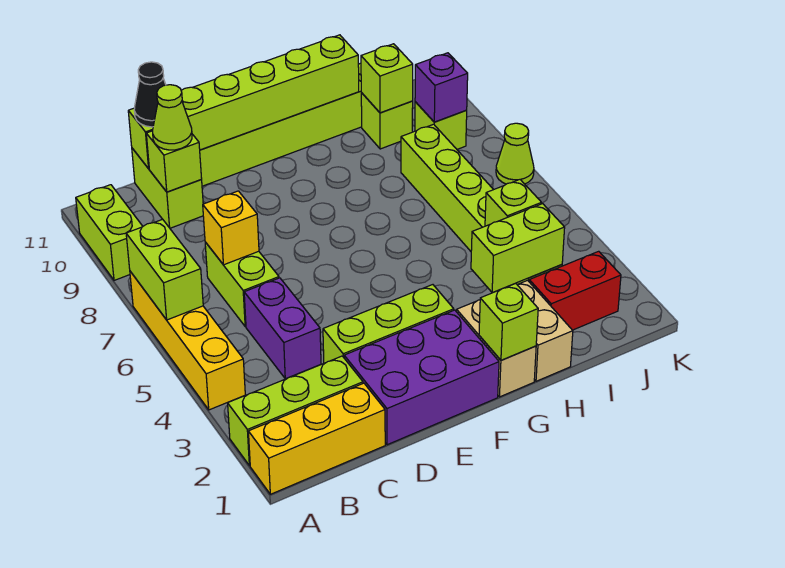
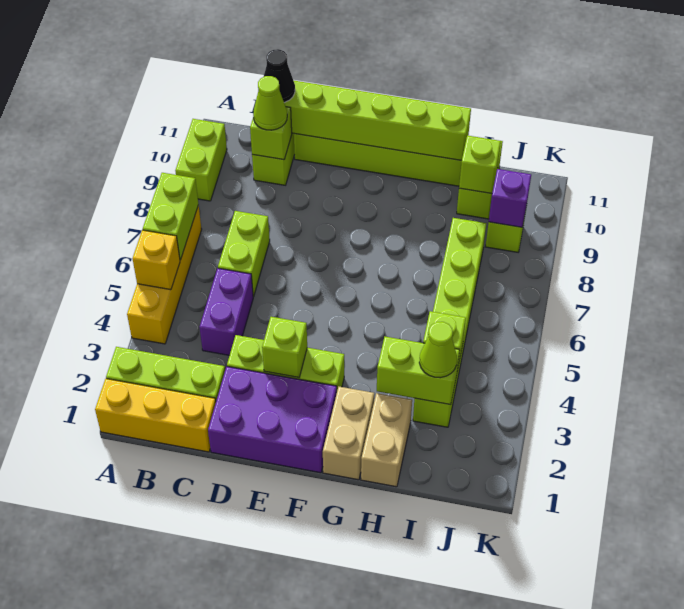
yellow brick C7 level 2 -> yellow brick A5 level 2
lime brick G1 level 2 -> lime brick E3 level 2
red brick I2:J2 level 1 -> none
lime cone K7 level 1 -> lime cone I3 level 3

